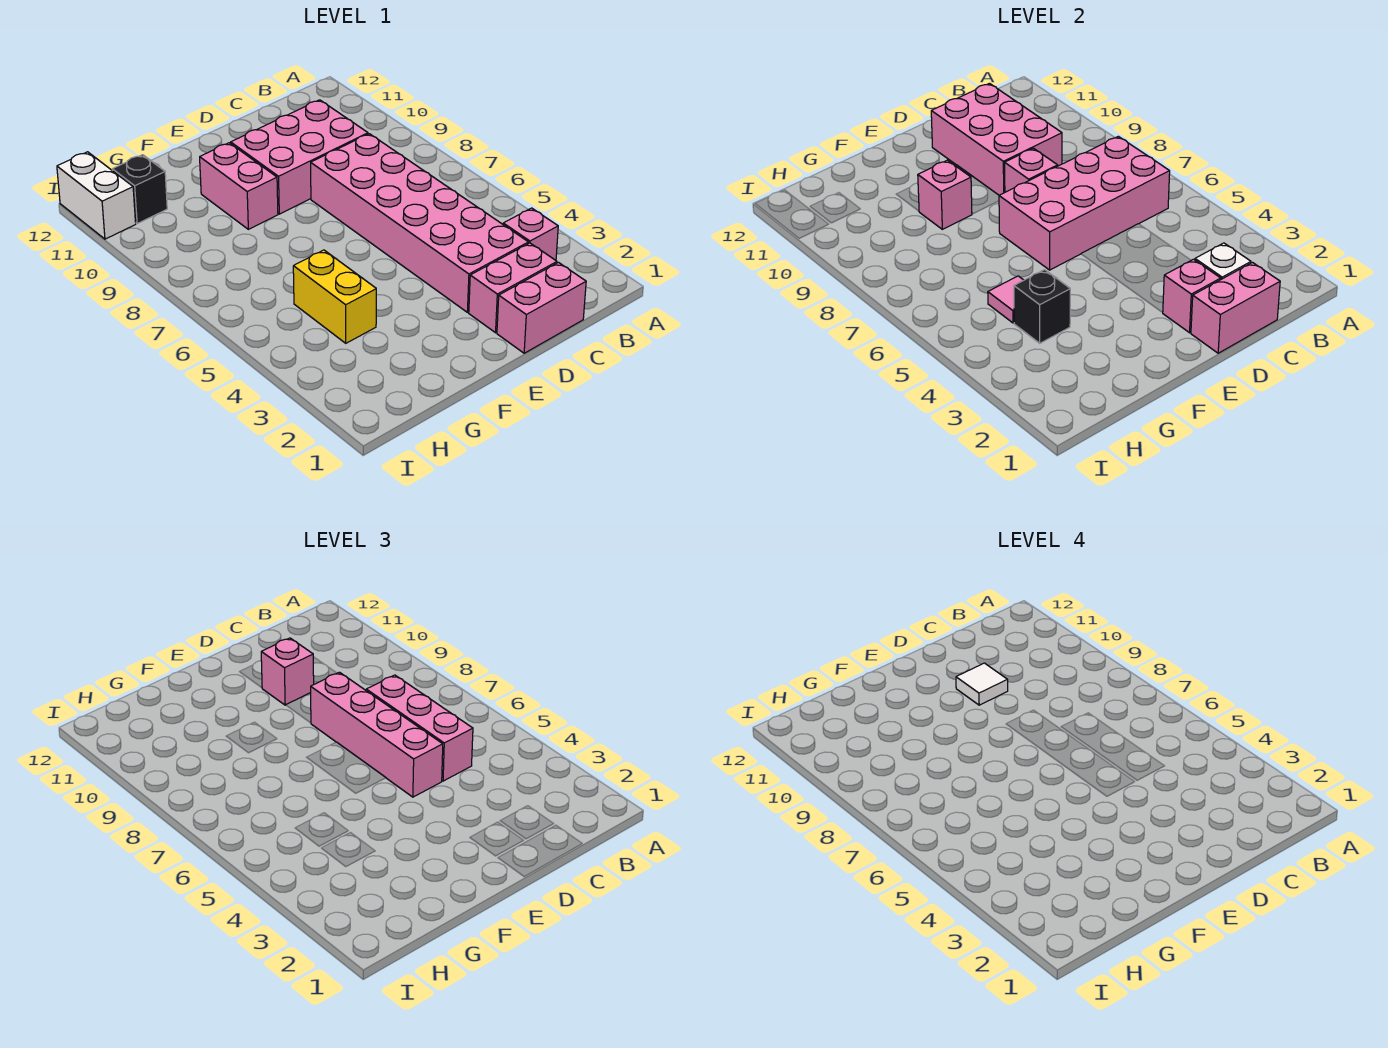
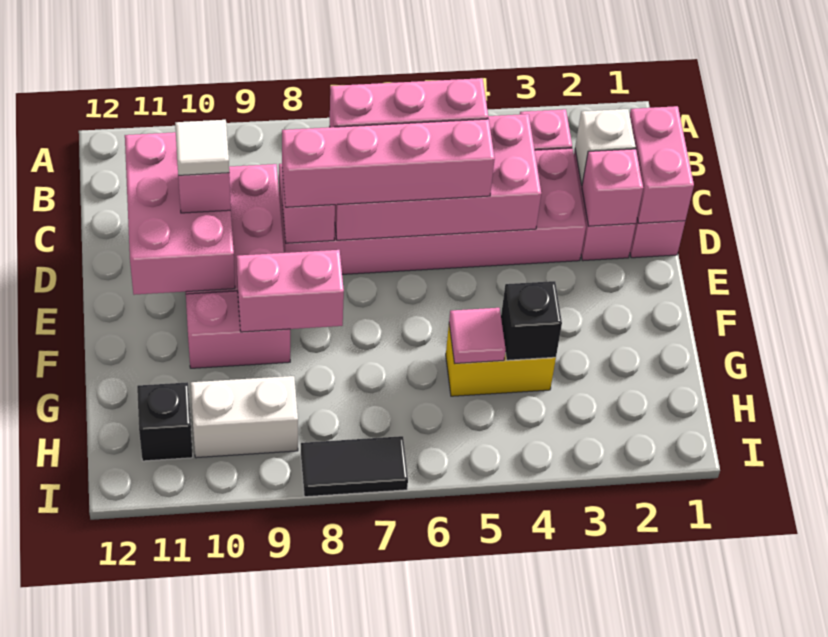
pink brick B6:E7 level 2 -> pink brick C4:D7 level 2
pink brick C9:D11 level 2 -> pink brick C10:E11 level 2
pink brick F9 level 2 -> pink brick F8:F9 level 2
none -> black tile I7:I8 level 1
white brick I11:I12 level 1 -> white brick H9:H10 level 1

